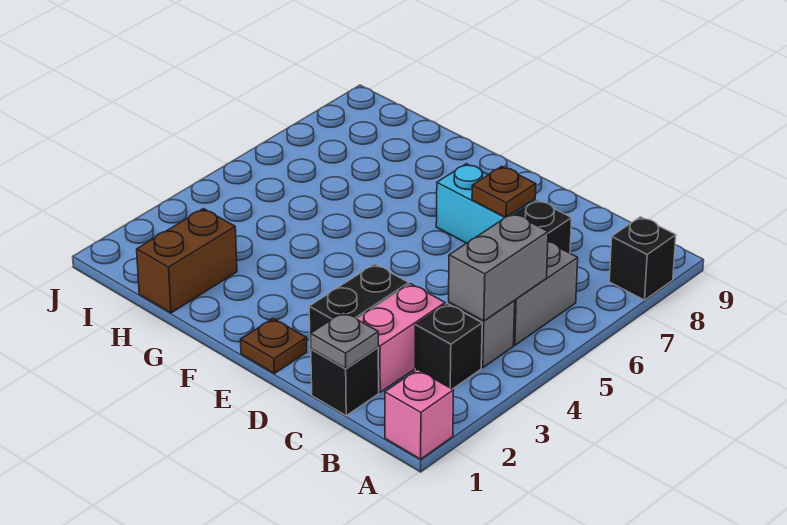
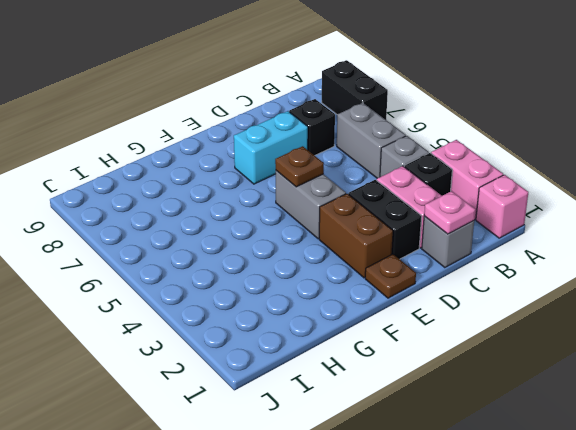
none -> pink brick A2:A3 level 1
black brick A8 level 1 -> black brick A7:A8 level 1
grey brick B4:B5 level 2 -> grey brick E4:E5 level 1
black brick C1 level 1 -> grey brick C1 level 1
grey plate C1 level 2 -> pink plate C1 level 2
brown plate D7 level 2 -> brown plate E5 level 2
brown brick H1:H2 level 1 -> brown brick E2:E3 level 1

